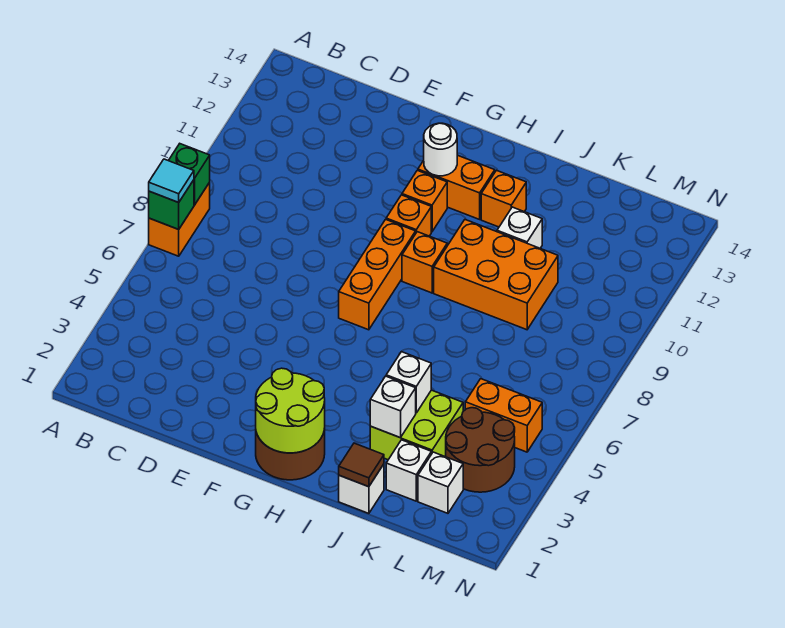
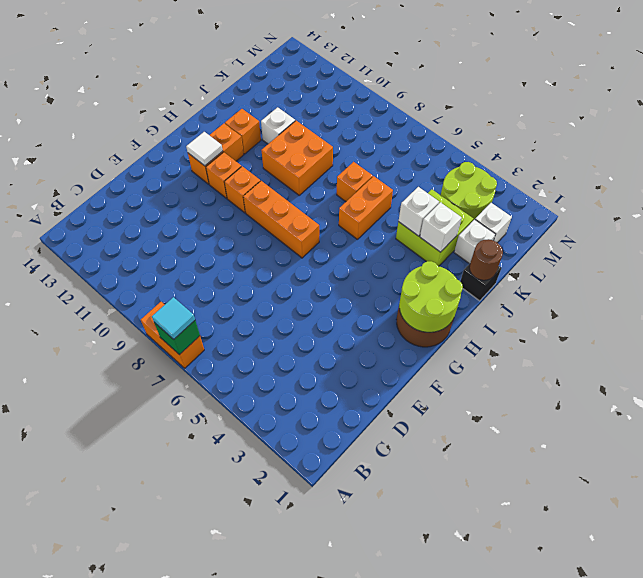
green brick A8 level 2 -> none
white round brick G12 level 2 -> white tile G12 level 2
orange brick H9 level 1 -> orange brick J7 level 1
orange brick I9:K10 level 1 -> orange brick I9:J10 level 1
white brick J1 level 1 -> black brick J1 level 1
brown tile J1 level 2 -> brown round brick J1 level 2
brown round brick L3:M4 level 1 -> lime round brick L3:M4 level 1
orange brick L5:M5 level 1 -> orange brick I6:J6 level 1

